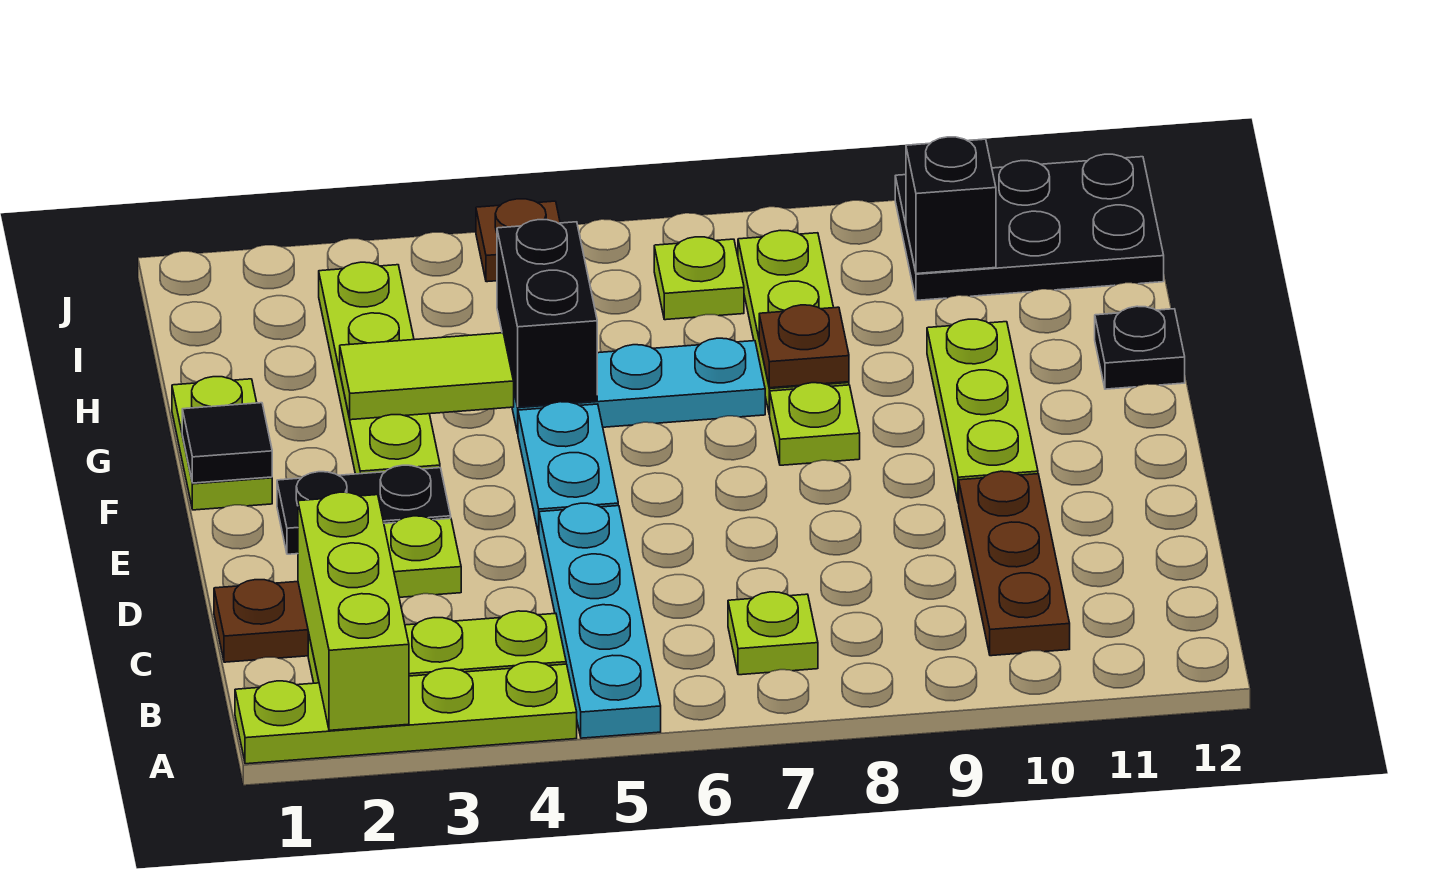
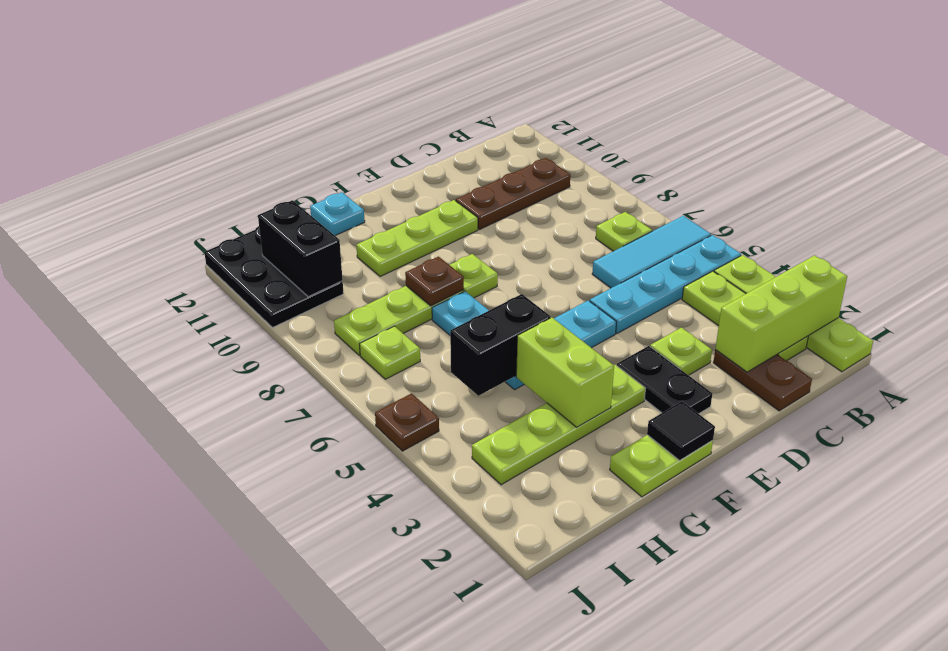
none -> cyan tile A6:C6 level 1
lime tile G3:G4 level 2 -> lime brick G3:G4 level 2
black plate G12 level 1 -> cyan plate G12 level 1
black brick I10 level 2 -> black brick I10:I11 level 2

